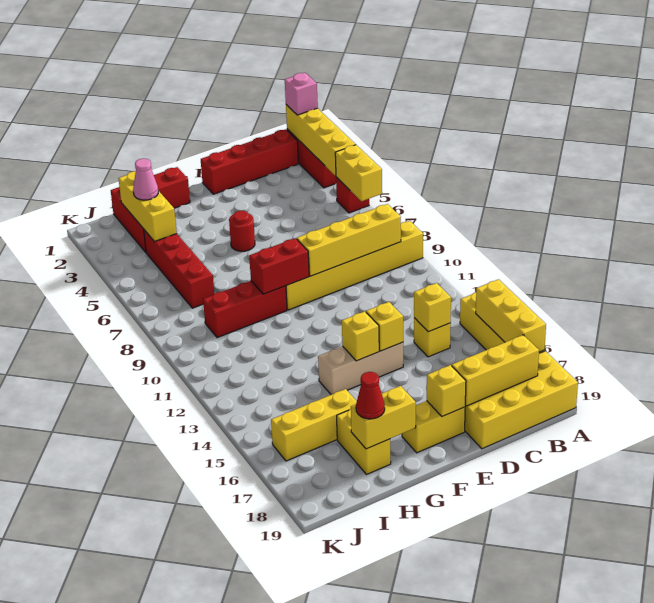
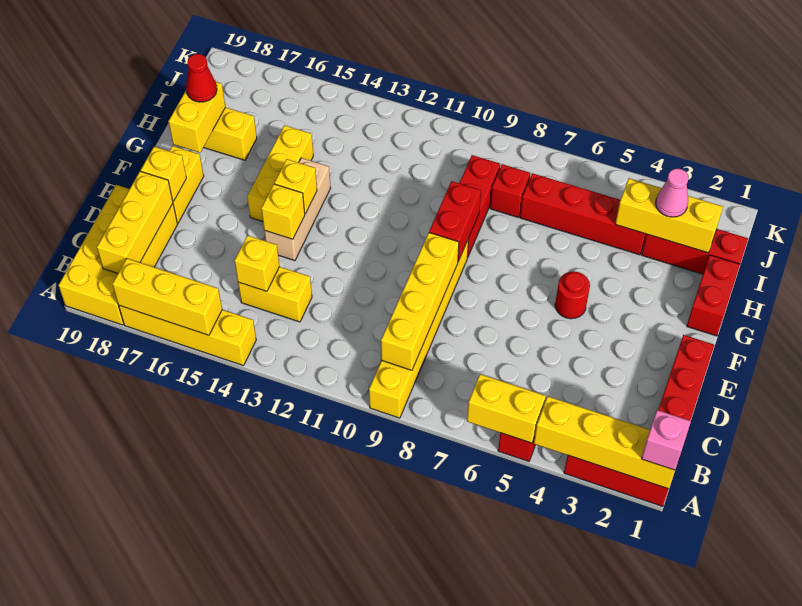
yellow brick C14 level 1 -> yellow brick C13:C14 level 1
yellow brick H16:J16 level 1 -> yellow brick F15:H15 level 1
none -> red brick I8 level 1

